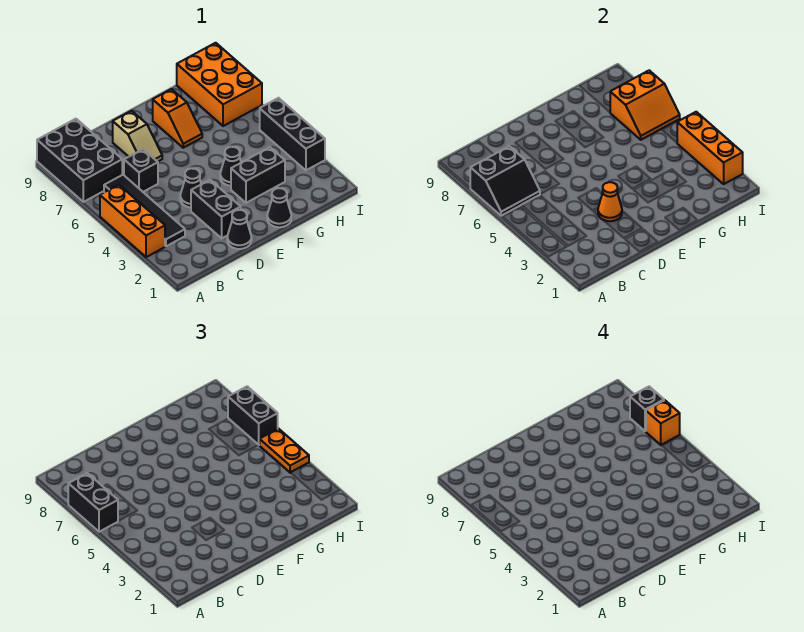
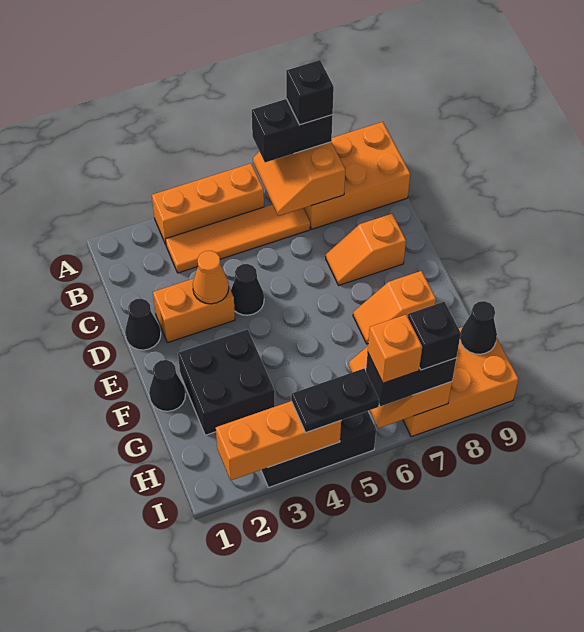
black slope A6:B7 level 2 top 7 -> orange slope A6:B7 level 2 top 7
black brick A7:B9 level 1 -> orange brick A7:B9 level 1
black tile B3:B6 level 1 -> orange tile B3:B6 level 1
black brick C6 level 1 -> black brick A7 level 4
black brick D2:D3 level 1 -> orange brick D2:D3 level 1
tan slope D7:D8 level 1 top 8 -> orange slope D7:D8 level 1 top 8
black brick F3:G3 level 1 -> black brick F2:G3 level 1
black cone F4 level 1 -> black cone H9 level 2
orange plate I4:I5 level 3 -> black plate I4:I5 level 3

